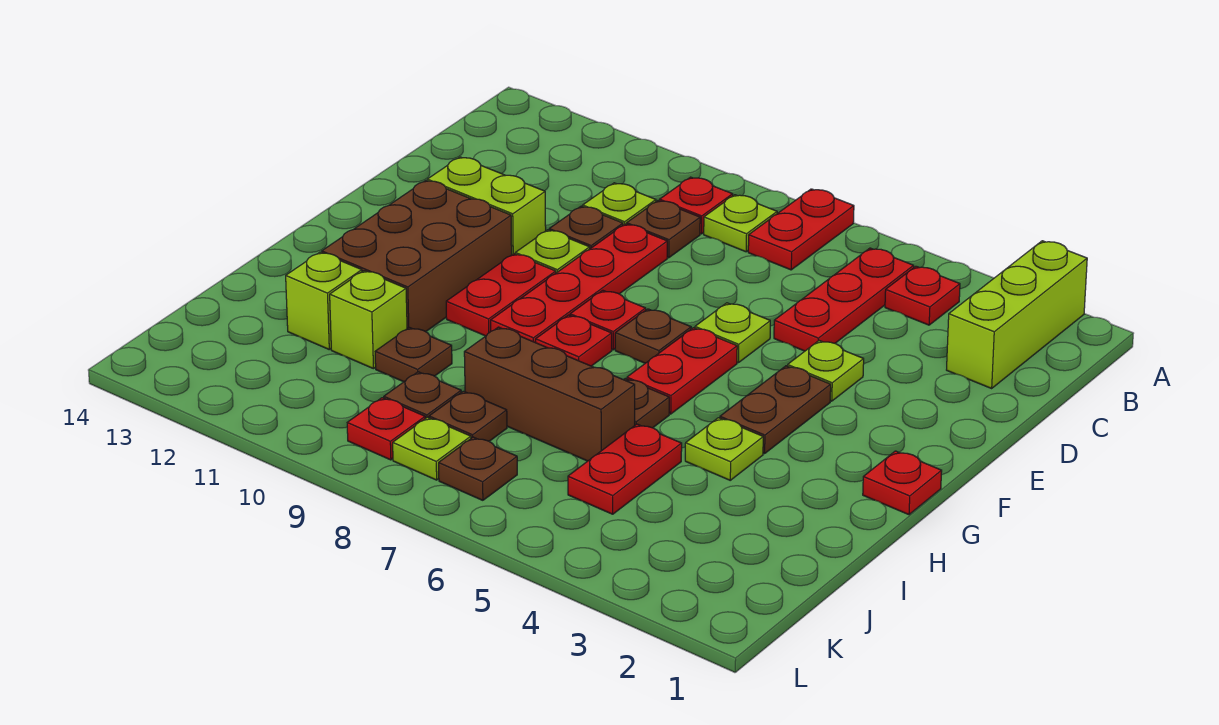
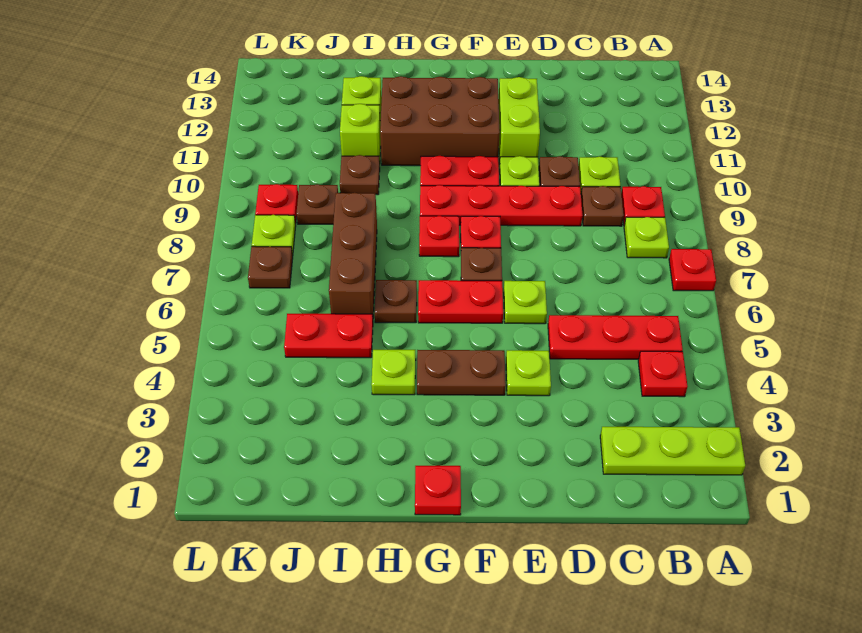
lime brick A2:C2 level 1 -> lime plate A2:C2 level 1
red plate A7:B7 level 1 -> red plate A7 level 1
brown plate J8 level 1 -> none

